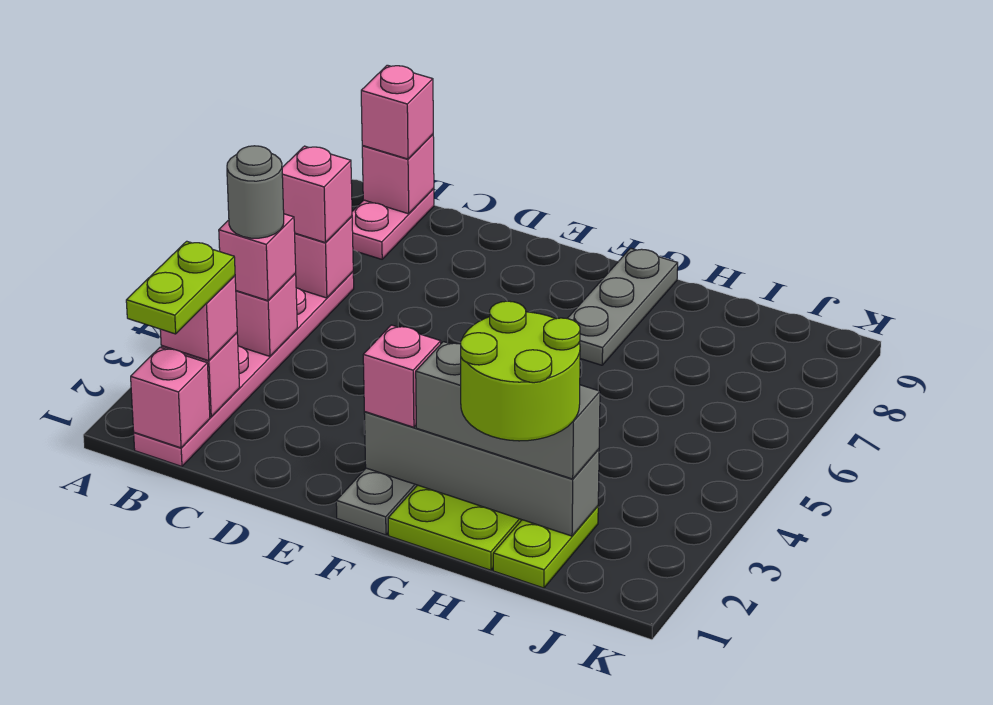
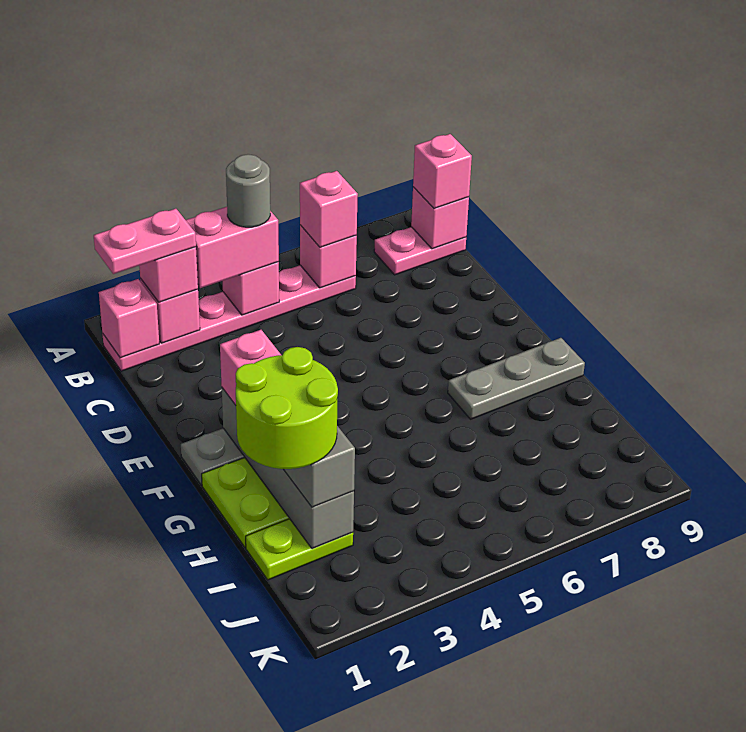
lime plate B1:B2 level 4 -> pink plate B1:B2 level 4
pink brick B4 level 3 -> pink brick B3:B4 level 3

